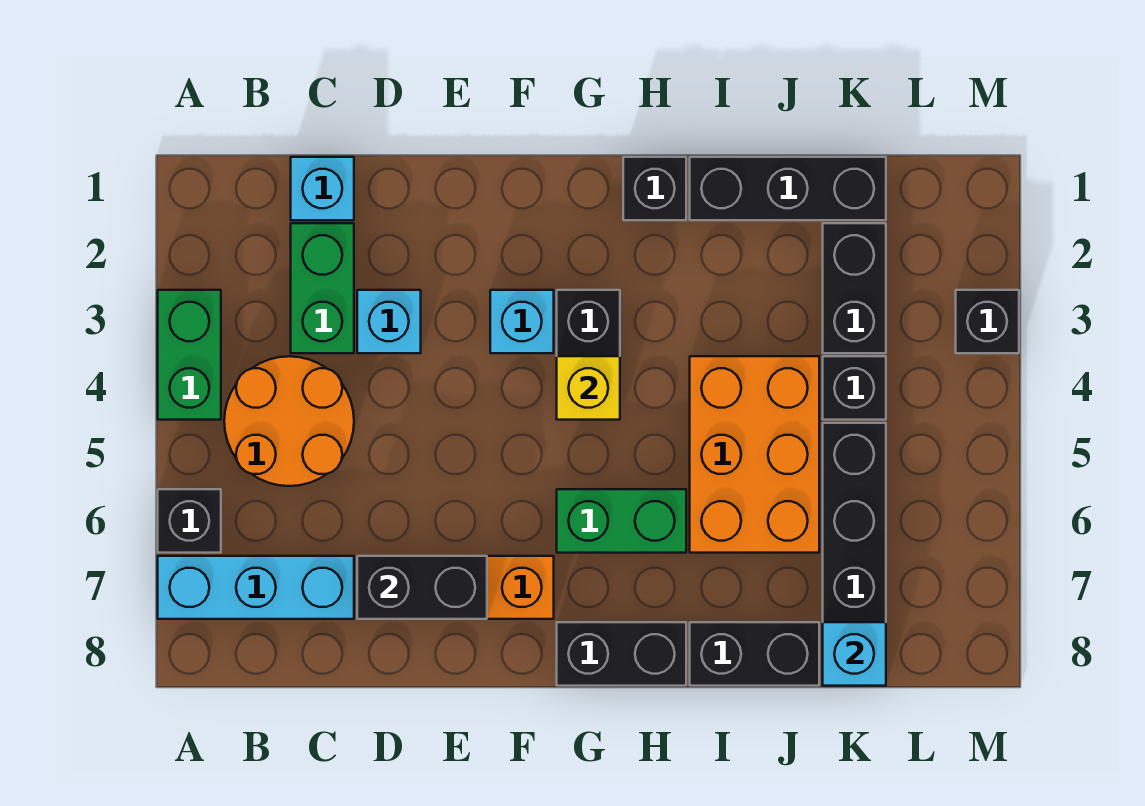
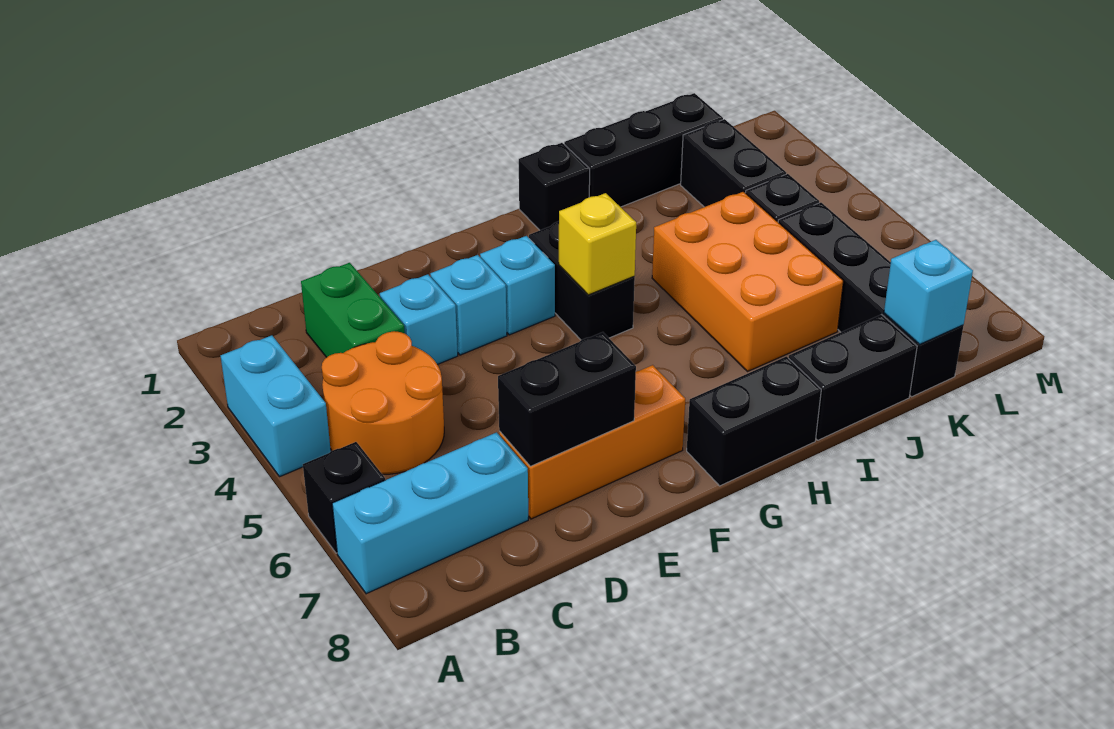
green brick A3:A4 level 1 -> cyan brick A3:A4 level 1
cyan brick C1 level 1 -> cyan brick E3 level 1
green brick G6:H6 level 1 -> none
black brick M3 level 1 -> none

